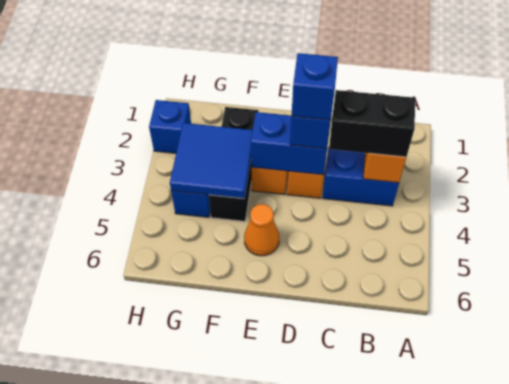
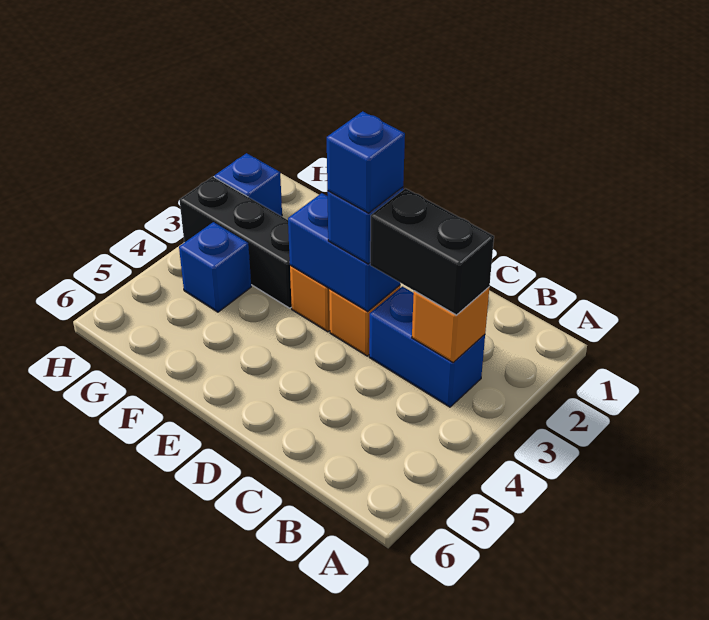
orange cone E5 level 1 -> none
black brick F2:F4 level 1 -> black brick F3:H3 level 1
blue tile F3:G4 level 2 -> none

